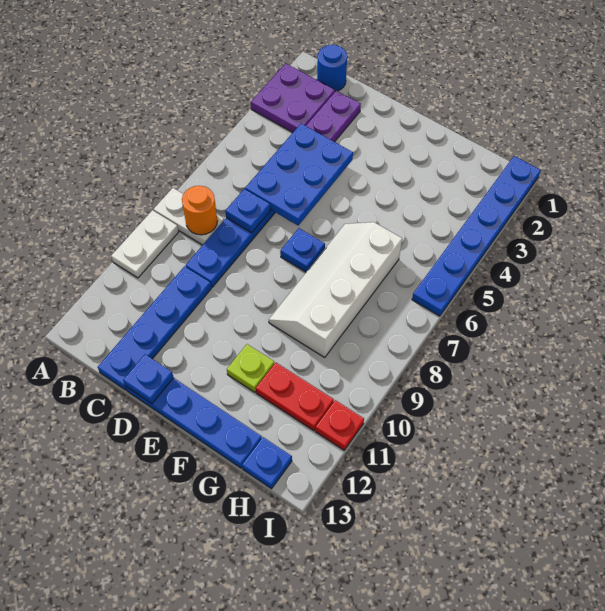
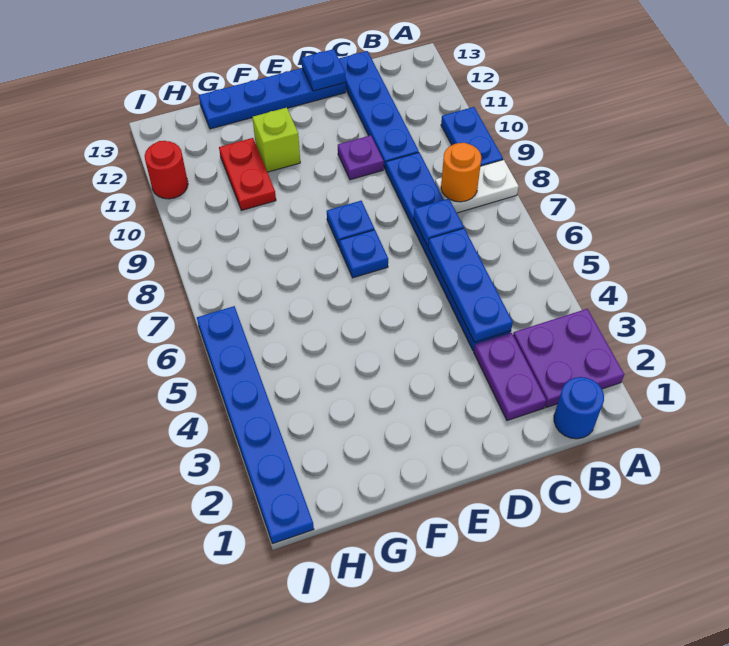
white plate A9:A10 level 1 -> blue plate A9:A10 level 1
blue plate C4:D6 level 2 -> blue plate C4:C6 level 2
none -> purple plate D10 level 1
white slope F6:G9 level 1 top G -> none
lime plate F11 level 1 -> lime brick F11 level 1
red plate G11:H11 level 1 -> red plate G10:G11 level 1
blue plate H13 level 1 -> blue plate E8 level 1
red plate I11 level 1 -> red round brick I11 level 1

